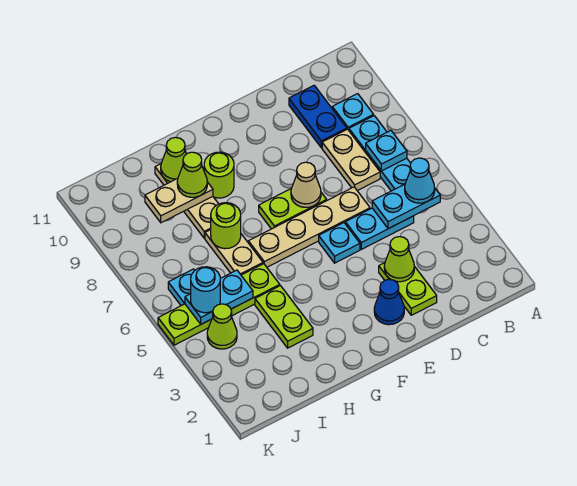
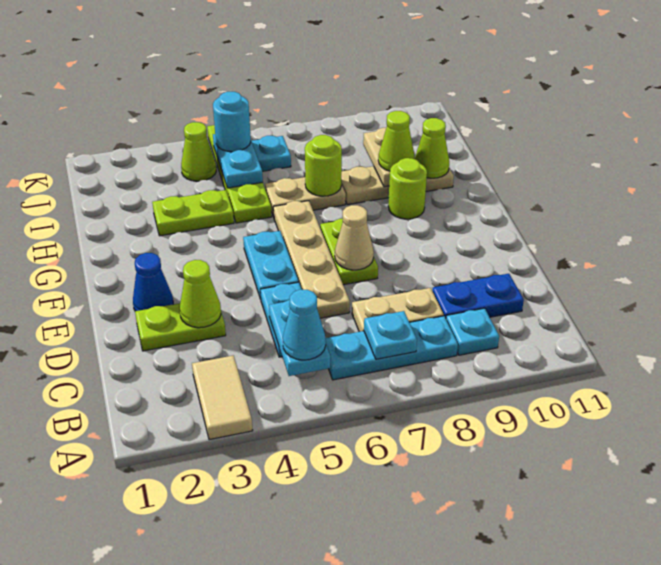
none -> tan tile A3:B3 level 1
cyan plate E5 level 1 -> cyan plate E5:F5 level 1

